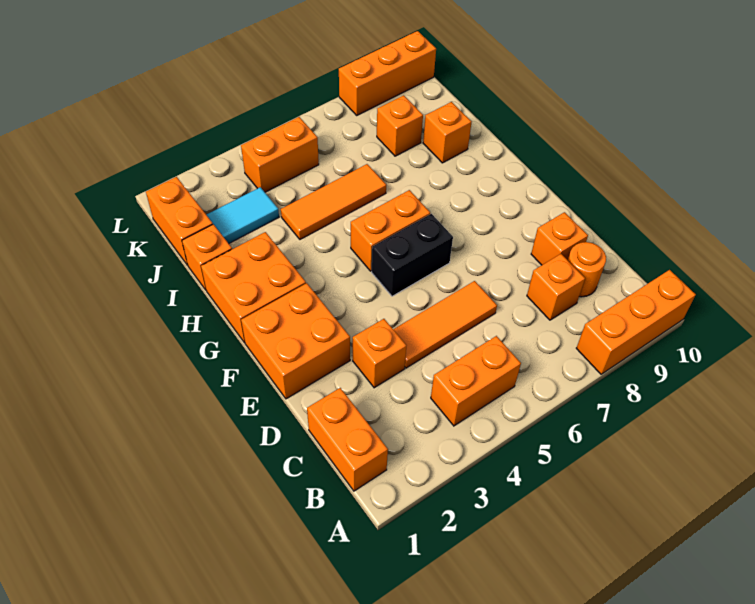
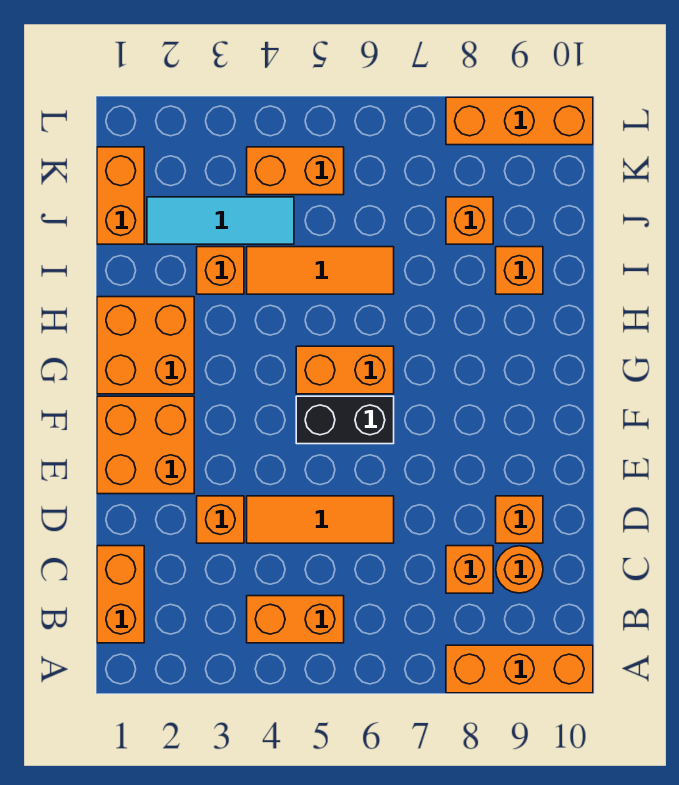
orange brick I1 level 1 -> orange brick I3 level 1
cyan tile J2:J3 level 1 -> cyan tile J2:J4 level 1

